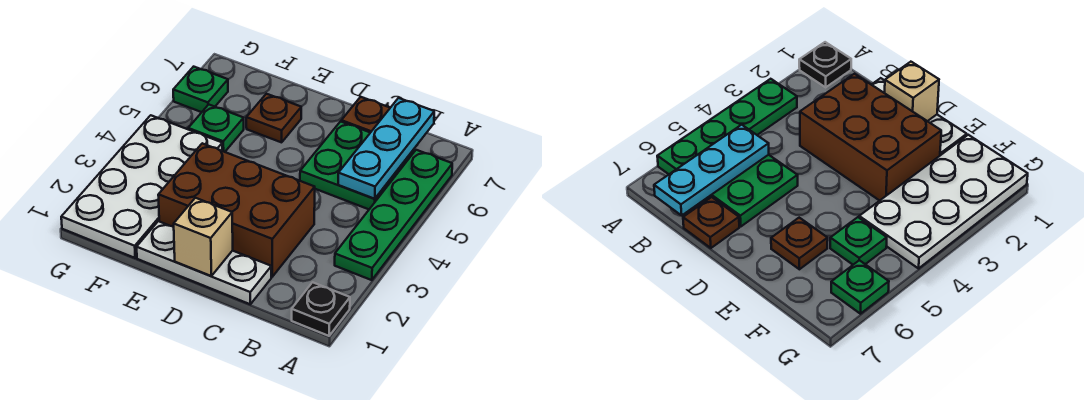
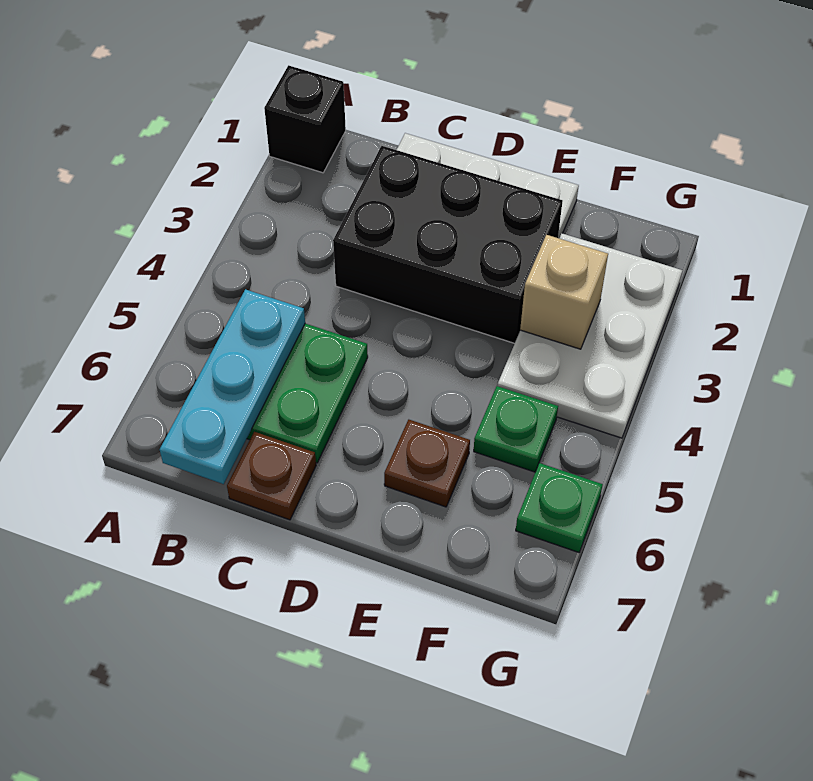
black plate A1 level 1 -> black brick A1 level 1
green plate A3:A6 level 1 -> none
brown brick C2:E3 level 1 -> black brick C2:E3 level 1
tan brick D1 level 2 -> tan brick F3 level 2
white plate F1:G4 level 1 -> white plate F2:G4 level 1

